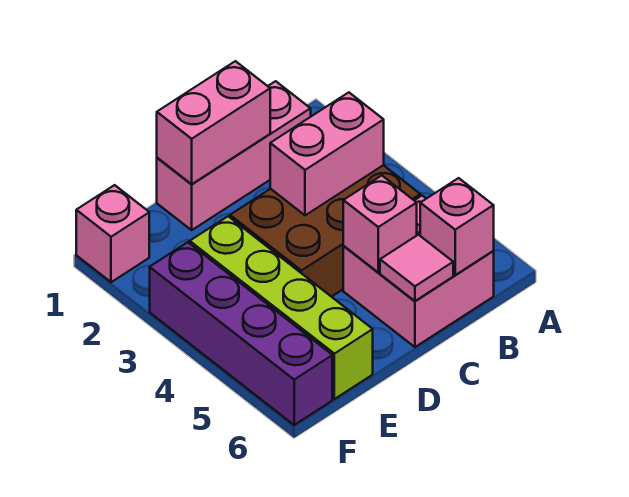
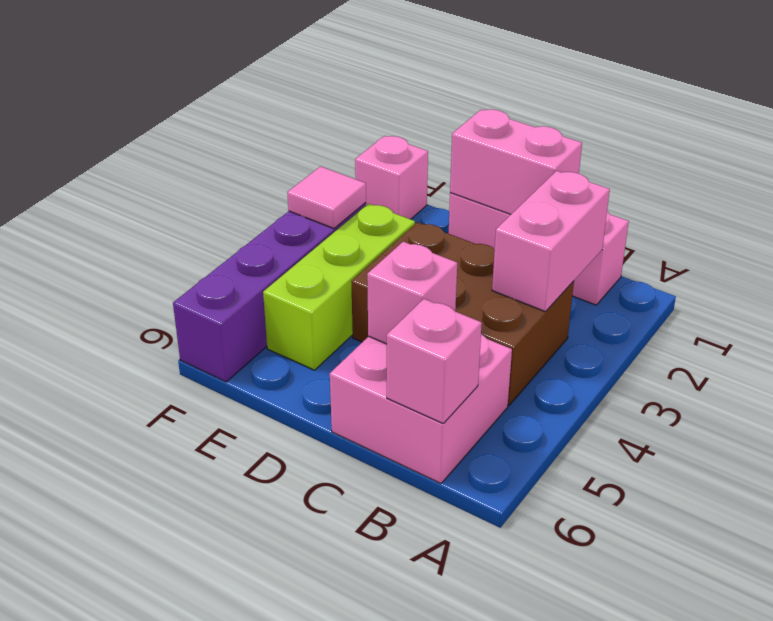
pink brick B3:C3 level 2 -> pink brick B2:B3 level 2
pink tile C6 level 2 -> pink tile F3 level 2
lime brick E3:E6 level 1 -> lime brick E3:E5 level 1

